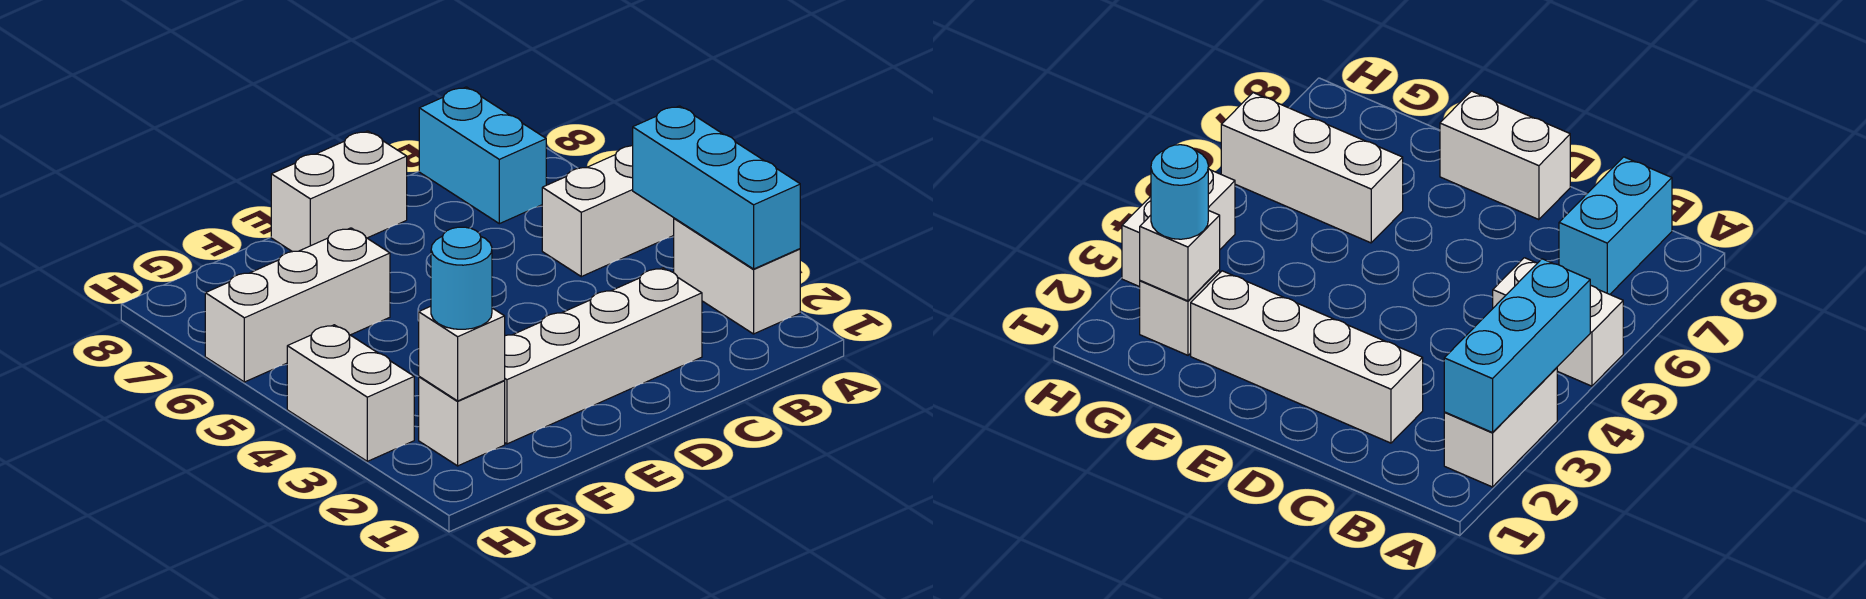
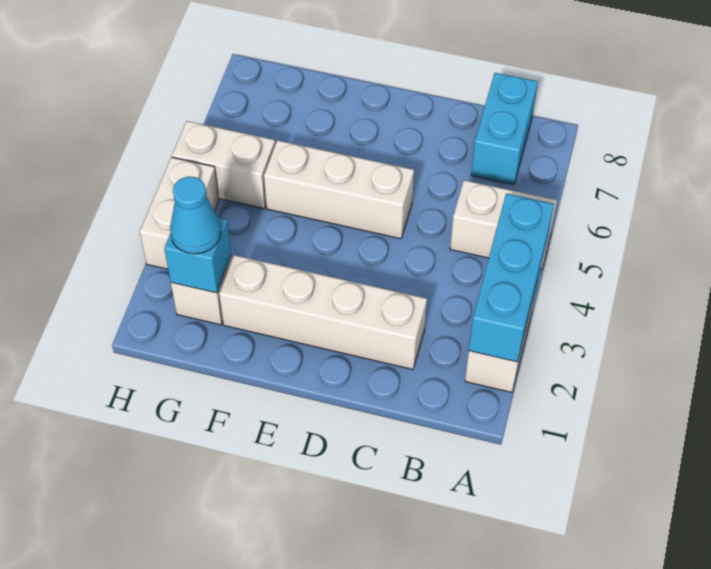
white brick D8:E8 level 1 -> white brick G5:H5 level 1
white brick F6:H6 level 1 -> white brick D5:F5 level 1
white brick G2 level 2 -> cyan brick G2 level 2
cyan round brick G2 level 3 -> cyan cone G2 level 3

